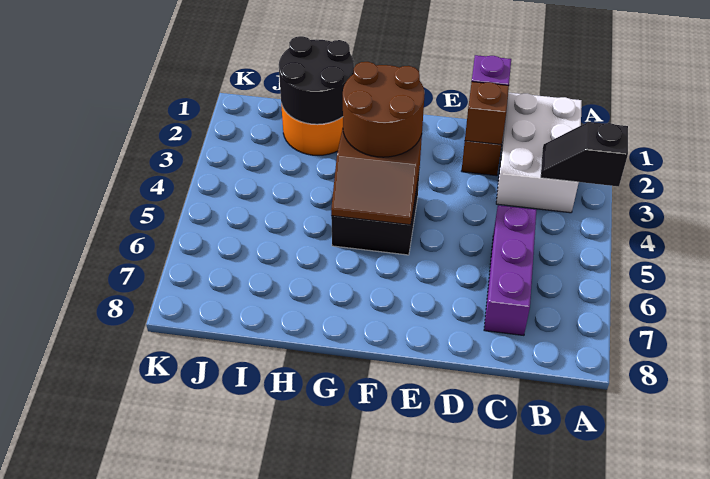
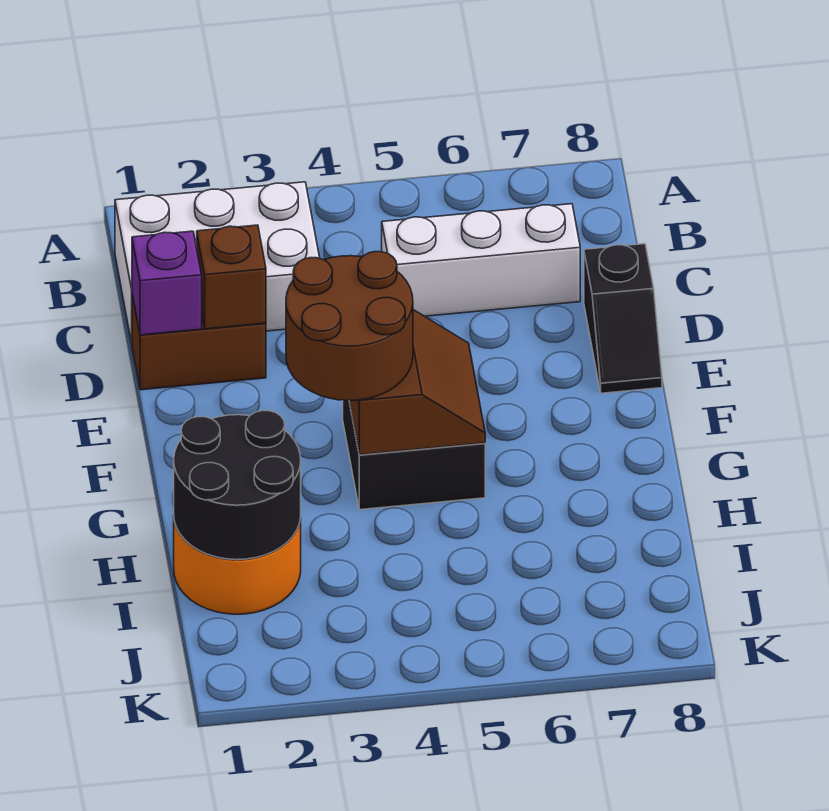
black slope A3:B3 level 2 top A -> black slope D8:E8 level 1 top D
purple brick C5:C7 level 1 -> white brick C5:C7 level 1

